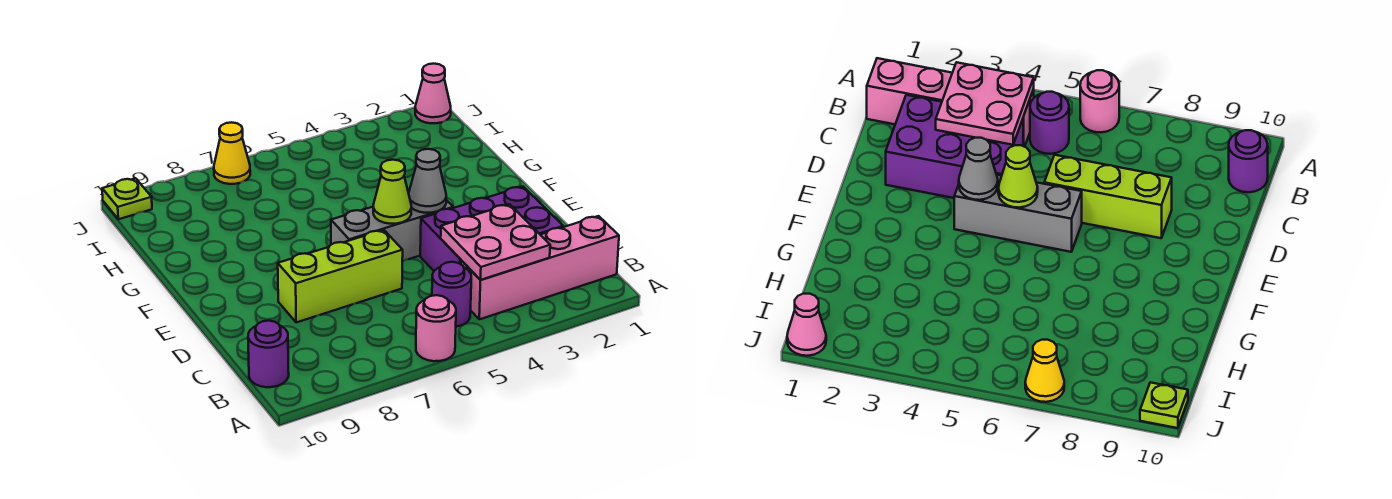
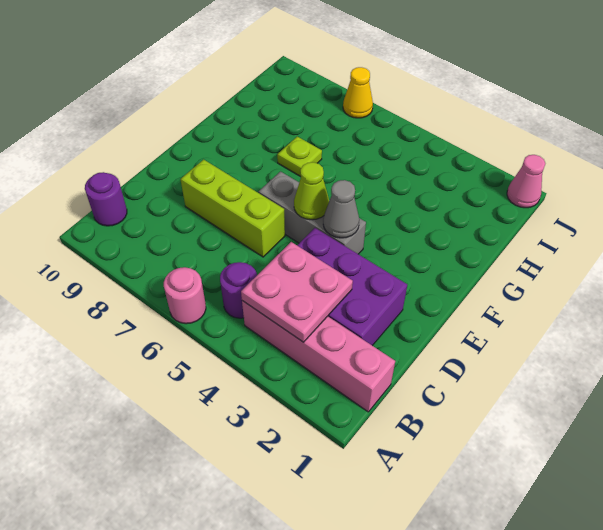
lime plate J10 level 1 -> lime plate G7 level 1

